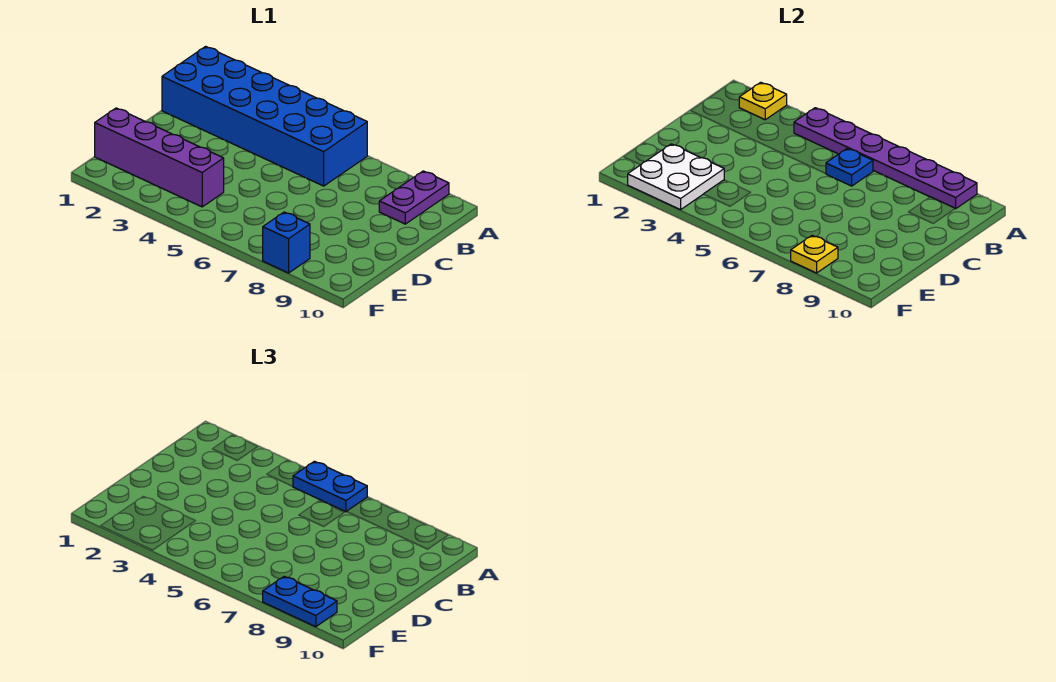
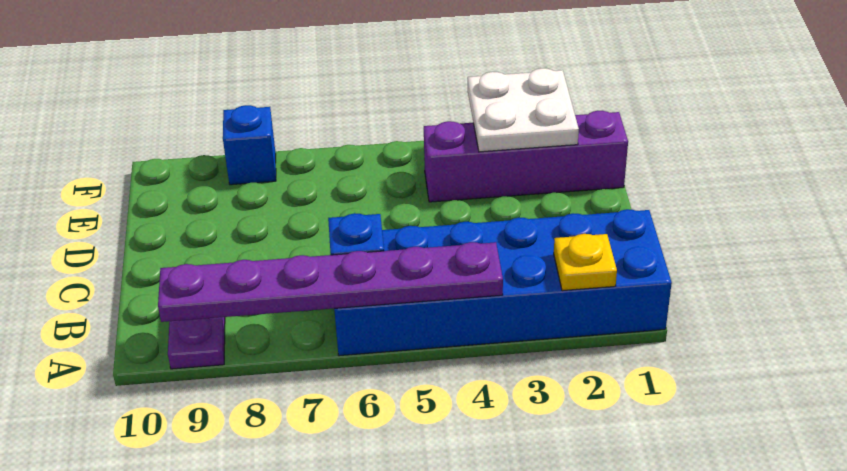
blue plate A5:A6 level 3 -> none
yellow plate F8 level 2 -> none
blue plate F8:F9 level 3 -> none

